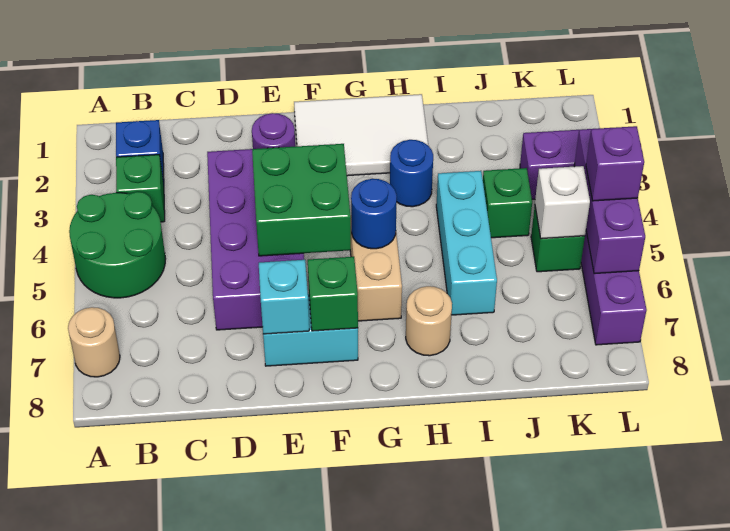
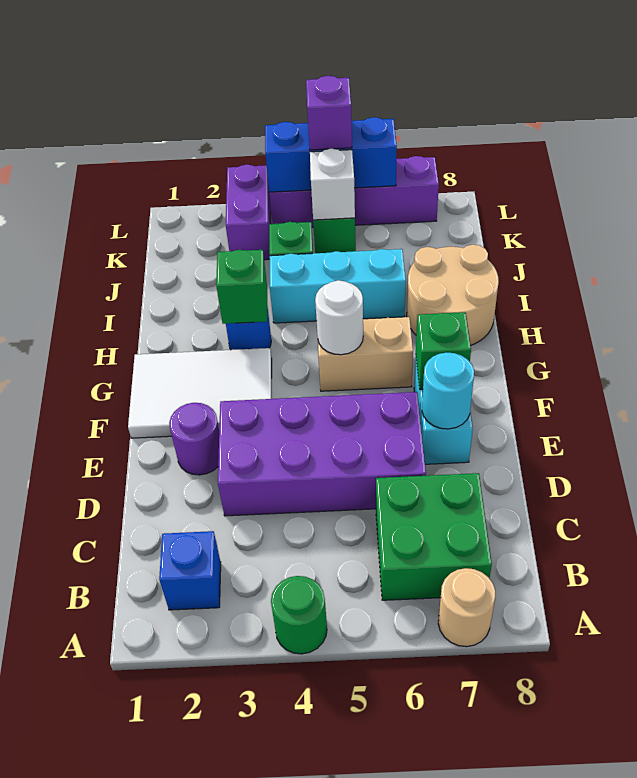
green round brick A4:B5 level 1 -> green round brick A4 level 1
green brick B3 level 1 -> green brick H3 level 2
green brick E4:F5 level 2 -> green brick B6:C7 level 1
cyan brick E7 level 2 -> cyan round brick E7 level 2
white tile F1:H2 level 1 -> white tile F1:G3 level 1
blue round brick G5 level 2 -> white round brick G5 level 2
tan round brick H7 level 1 -> tan round brick H7:I8 level 1
purple brick L4:L6 level 2 -> blue brick L4:L6 level 2

